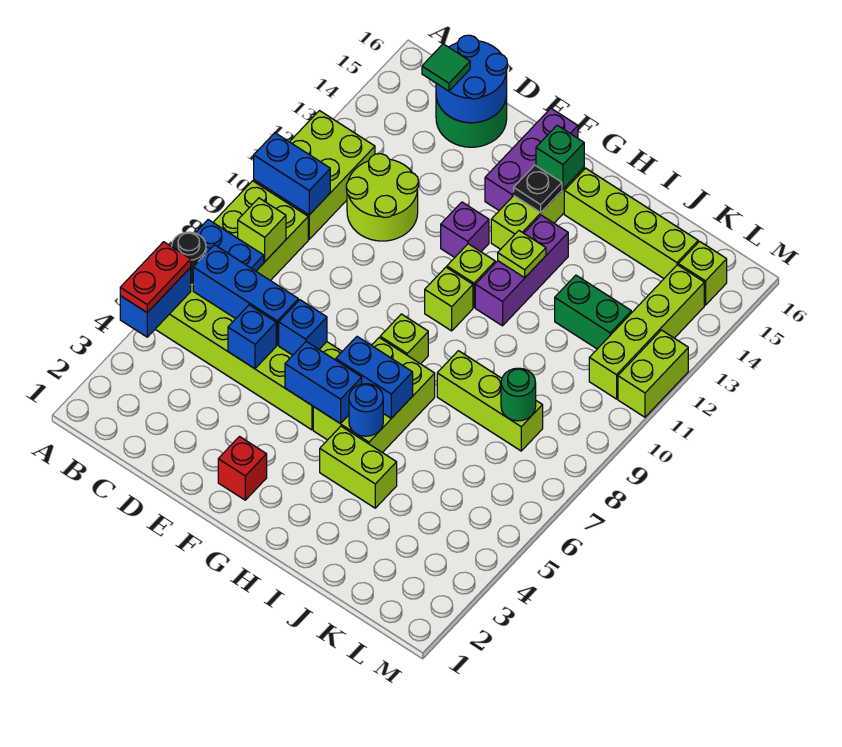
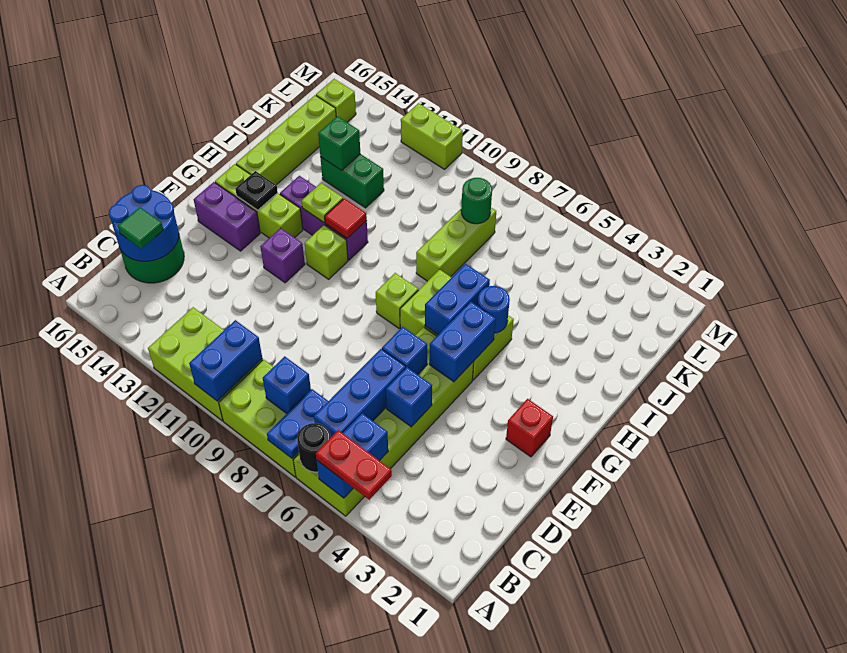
blue brick A4:A5 level 2 -> blue brick A5:B5 level 2
lime brick B8 level 2 -> blue brick B8 level 2
lime round brick C11:D12 level 1 -> none
purple brick F14:F16 level 1 -> purple brick F14:F15 level 1
lime brick G10 level 1 -> none
green brick G15 level 2 -> green brick J13 level 2
lime brick H4:I4 level 1 -> none
none -> red tile H11 level 2
green brick J12:K12 level 1 -> green brick J12:J13 level 1
lime brick L11:L14 level 1 -> none

